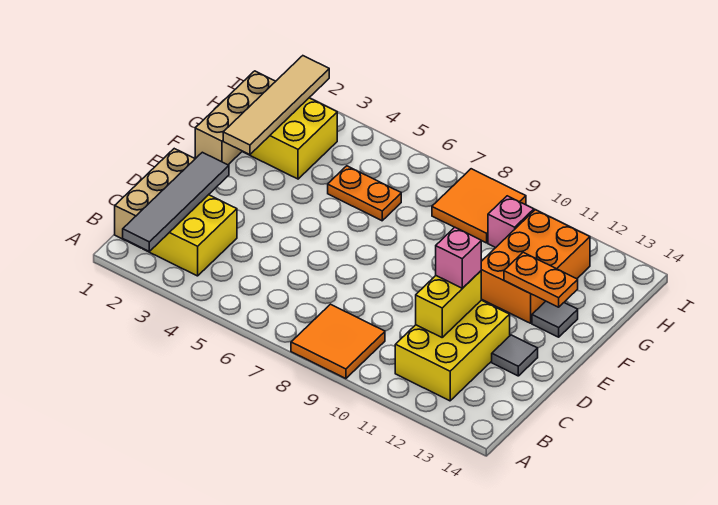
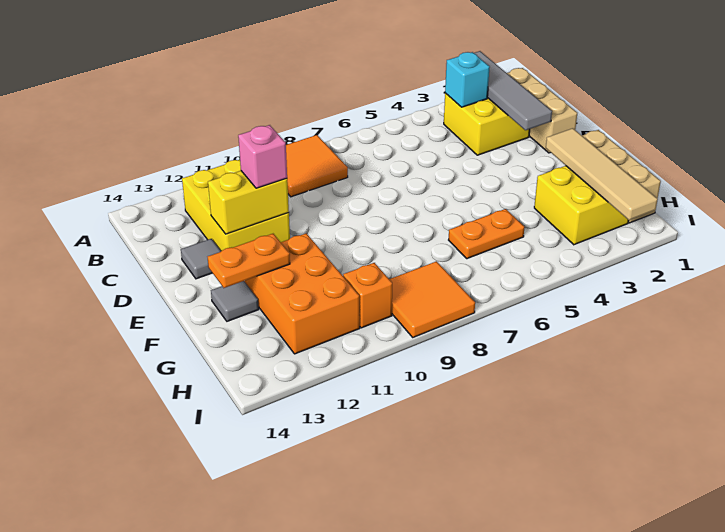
none -> cyan brick B3 level 2
yellow brick C11:D11 level 2 -> yellow brick D11:D12 level 2
pink brick H10 level 1 -> orange brick H10 level 1

